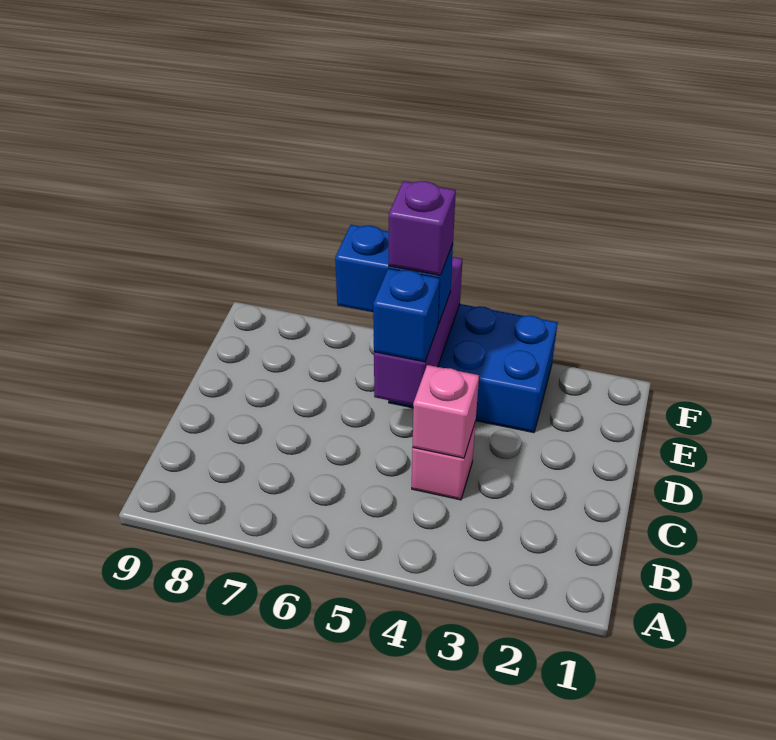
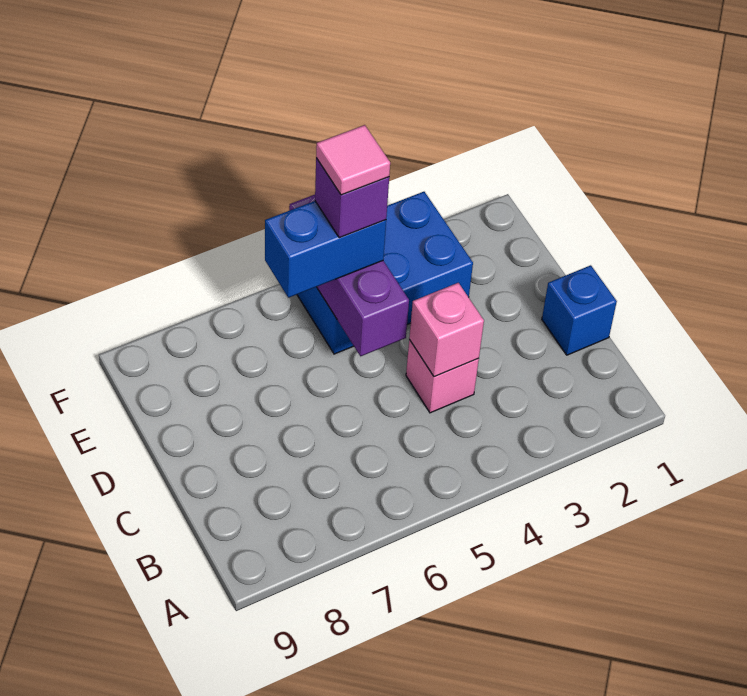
blue brick D5 level 3 -> blue brick C1 level 1
none -> pink tile E5 level 5

